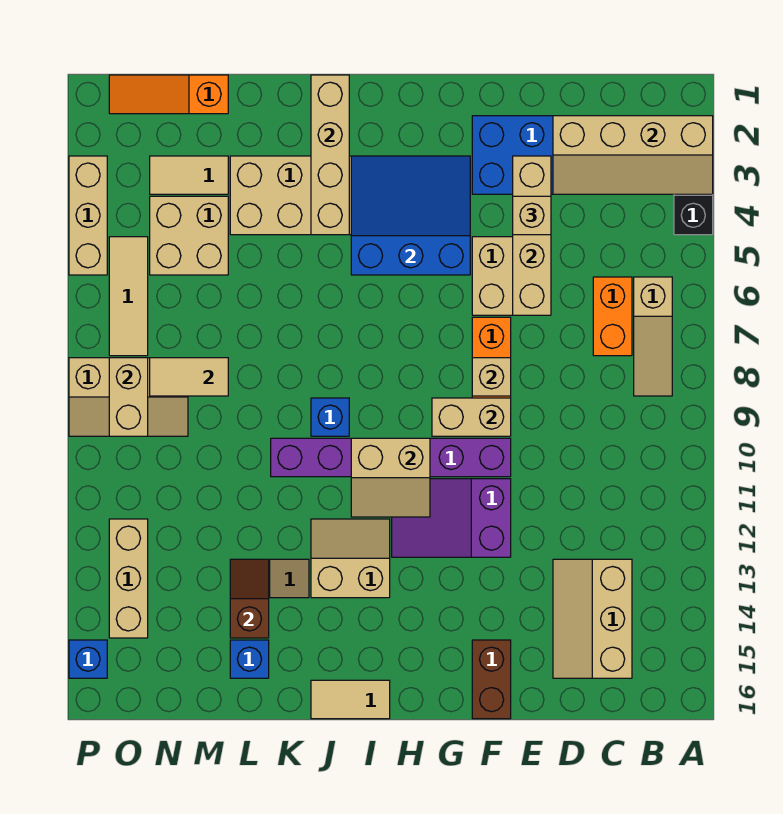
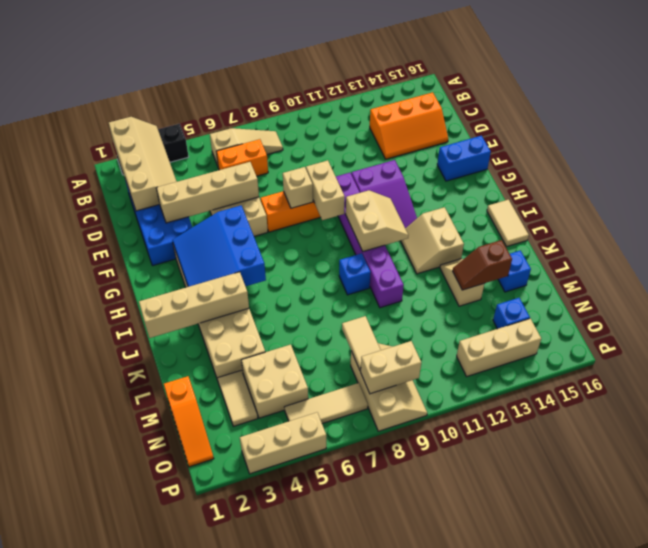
tan slope C13:D15 level 1 top C -> orange slope C13:D15 level 1 top C
tan brick E4 level 3 -> none
brown brick F15:F16 level 1 -> blue brick F15:F16 level 1
blue brick P15 level 1 -> blue brick N14 level 1

